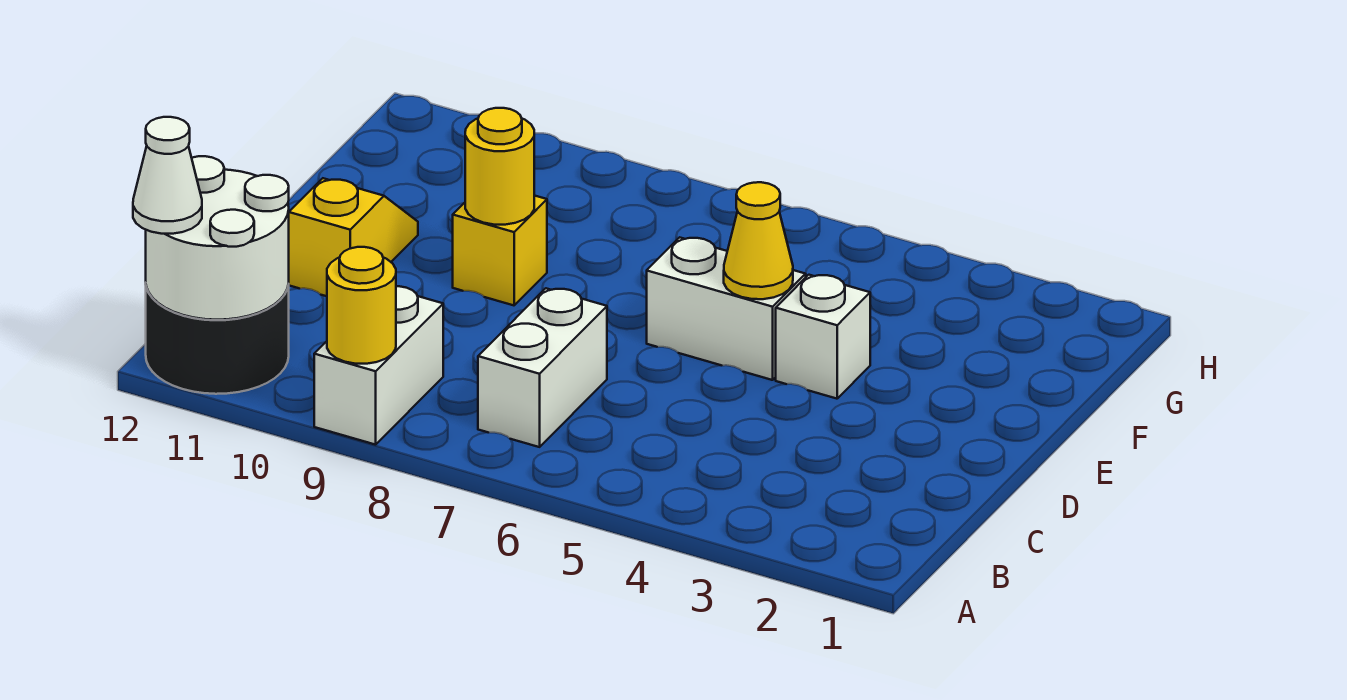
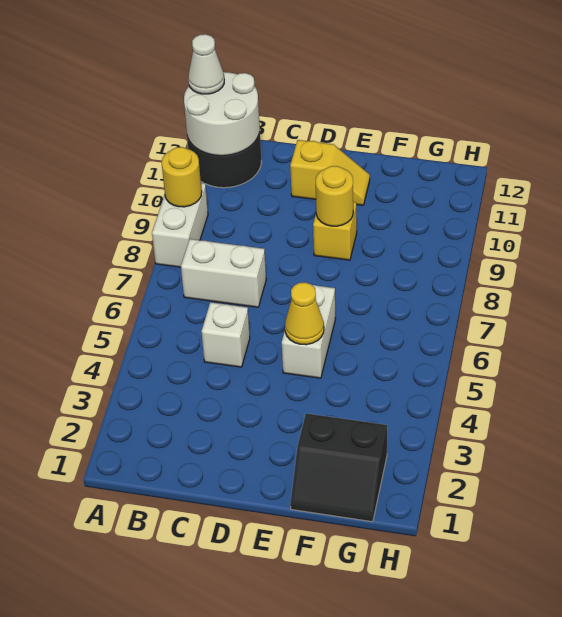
white brick A9:B9 level 1 -> white brick A8:A9 level 1
white brick E4 level 1 -> white brick C5 level 1
none -> black slope F1:G2 level 1 top 2

